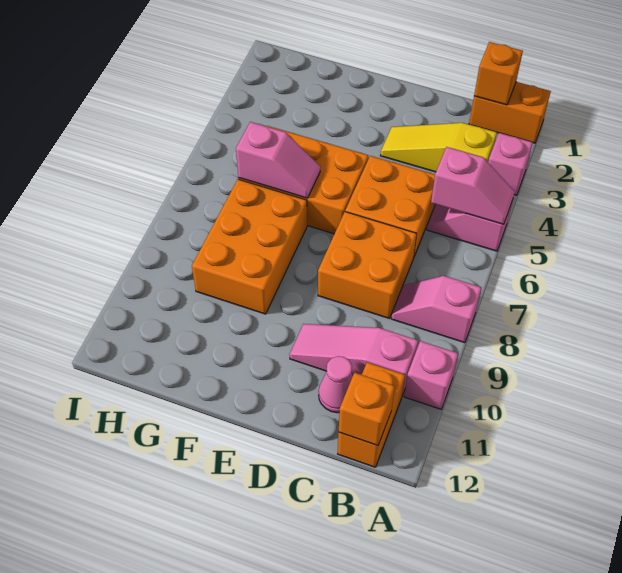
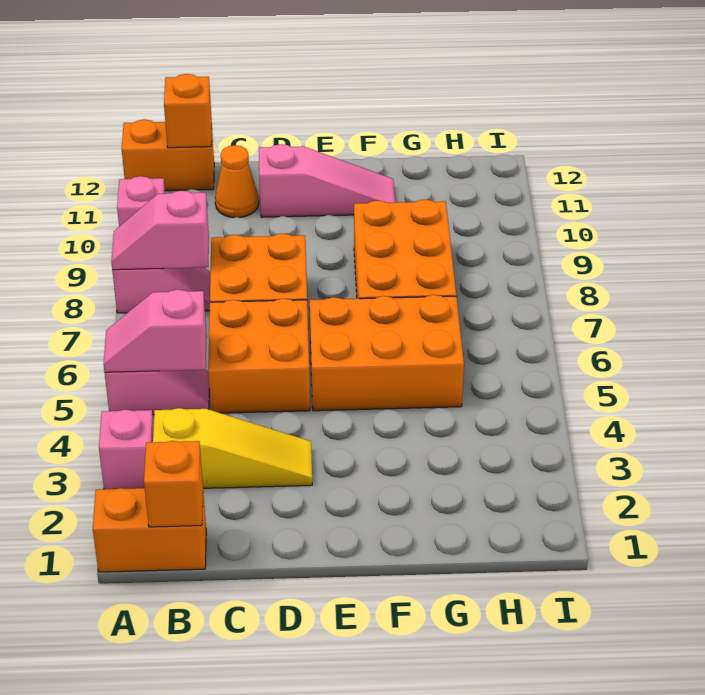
pink slope B10:D10 level 1 top B -> pink slope D11:F11 level 1 top D
orange brick B11:B12 level 1 -> orange brick A12:B12 level 1
pink cone C11 level 1 -> orange cone C11 level 1
pink slope F6:G6 level 2 top G -> pink slope A8:B8 level 2 top B

